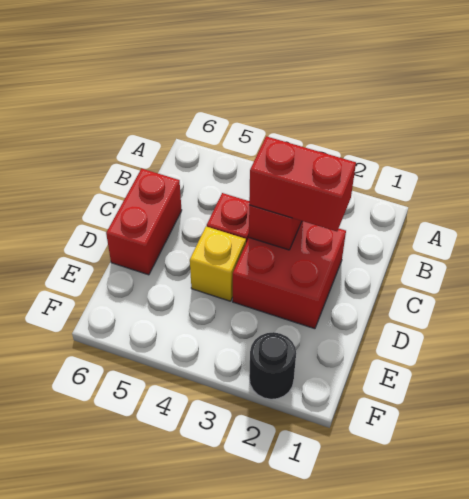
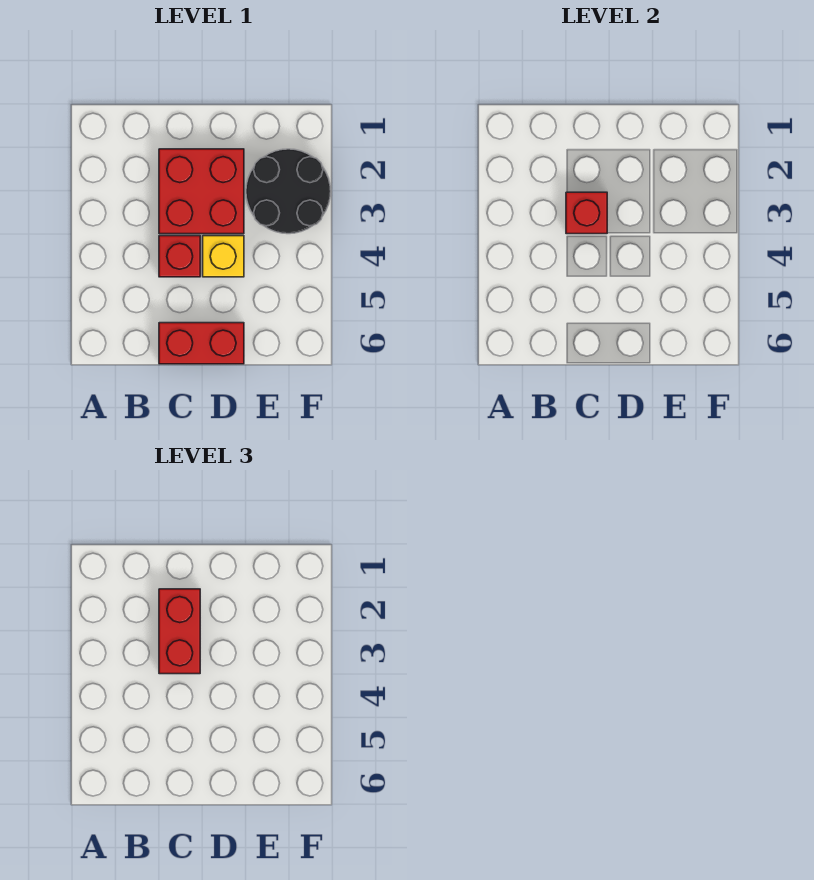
black round brick F2 level 1 -> black round brick E2:F3 level 1

